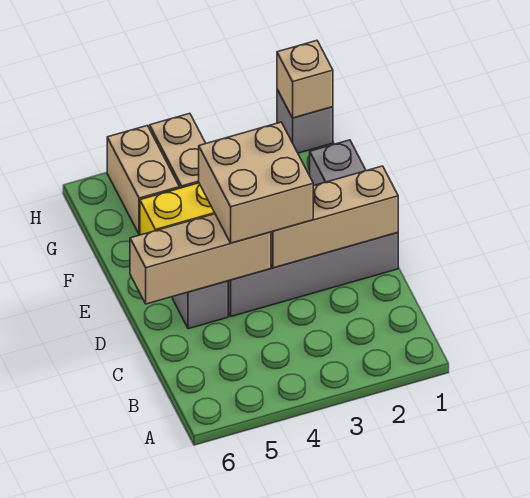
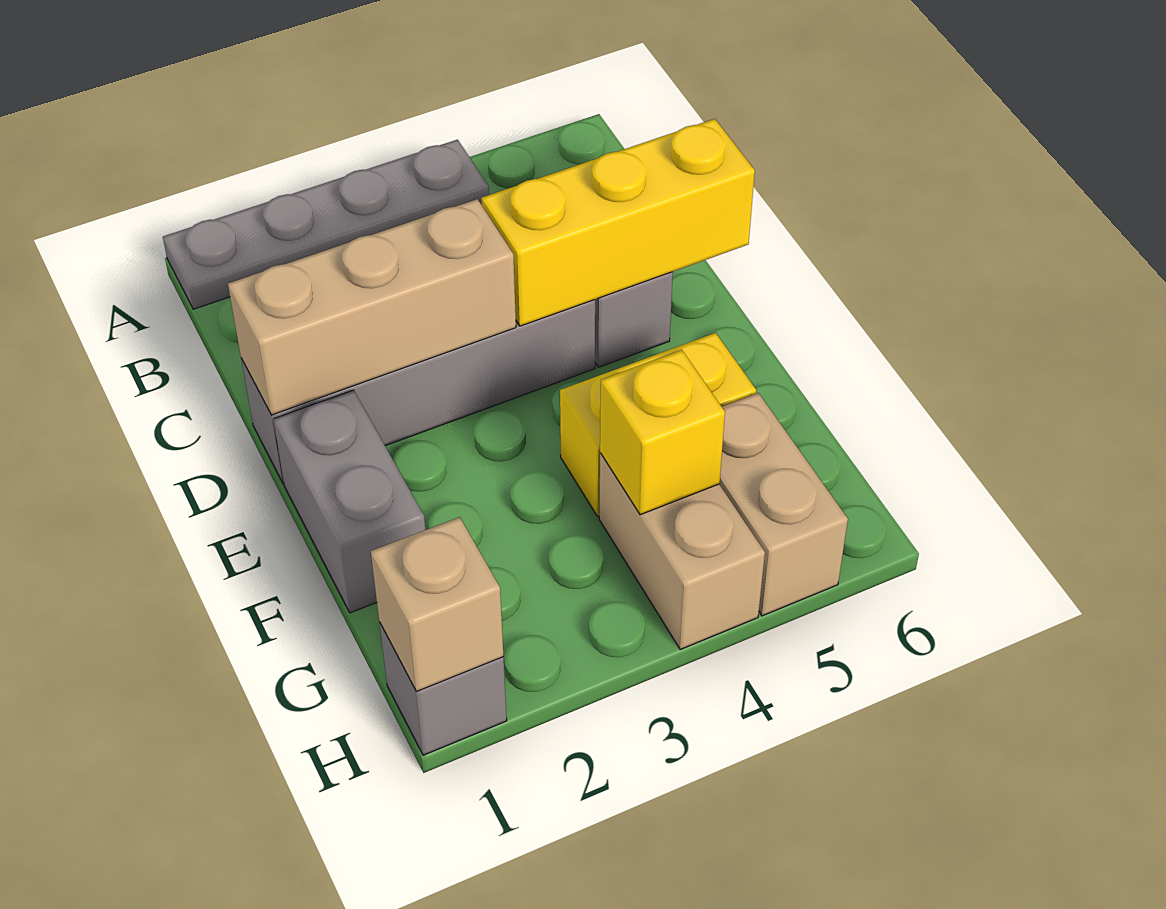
none -> grey plate A1:A4 level 1
tan brick D3:E4 level 3 -> none
tan brick D4:D6 level 2 -> yellow brick D4:D6 level 2
none -> yellow brick G4 level 2

